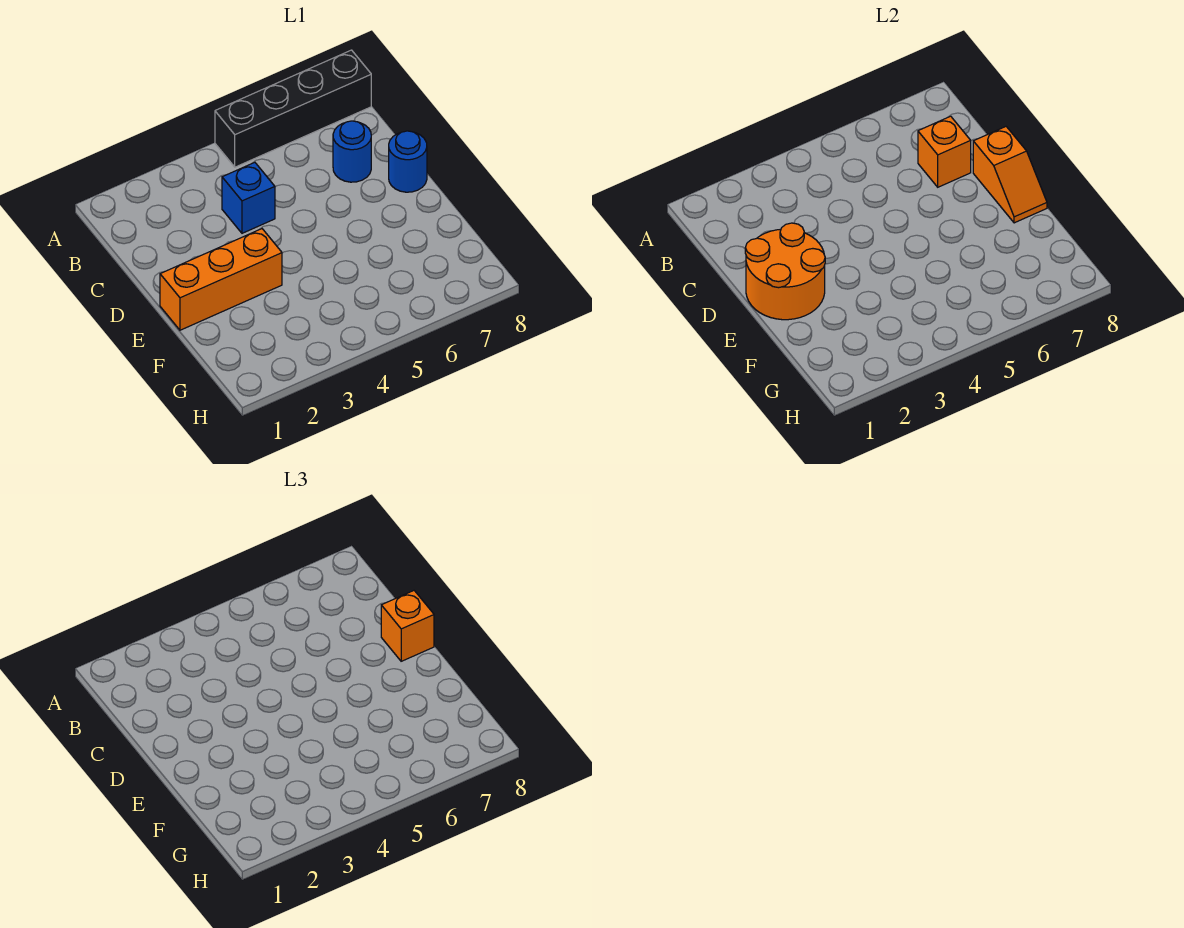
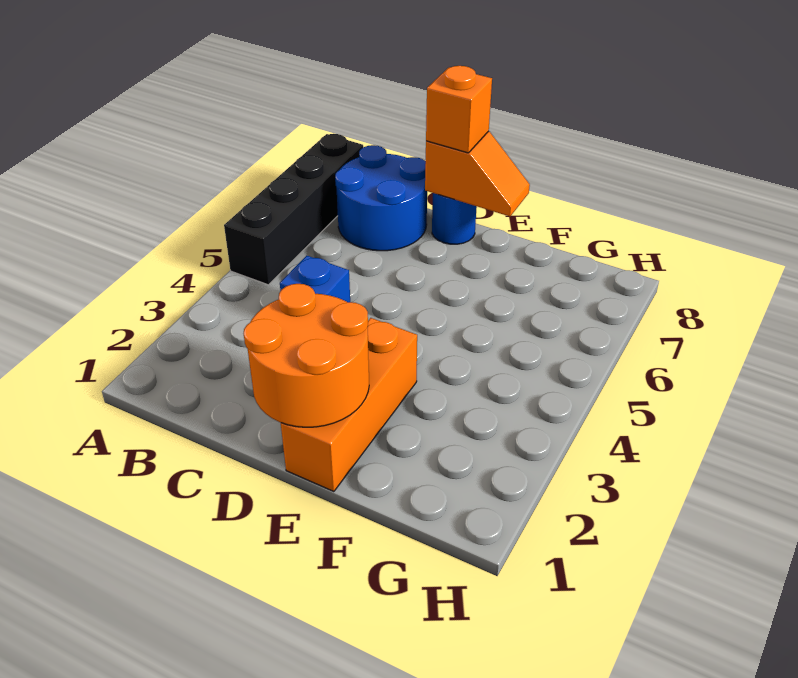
blue round brick C7 level 1 -> blue round brick B7:C8 level 1
orange brick C7 level 2 -> none

